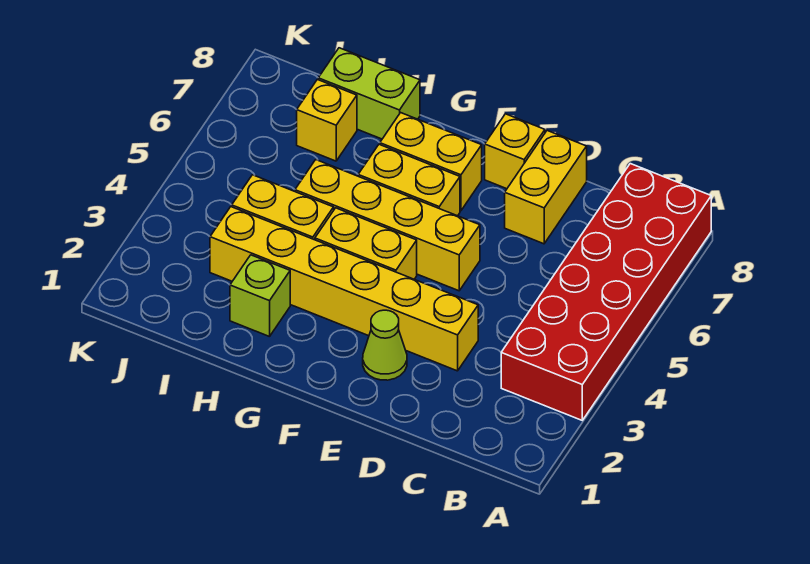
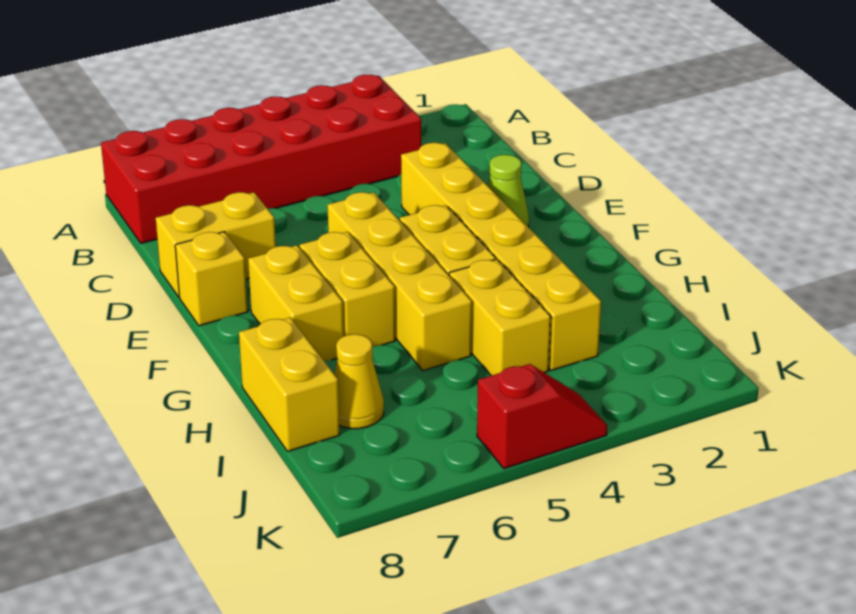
lime brick H2 level 1 -> none
lime brick H8:I8 level 1 -> yellow brick H8:I8 level 1
yellow brick I7 level 1 -> yellow cone I7 level 1
none -> red slope K4:K5 level 1 top 5

